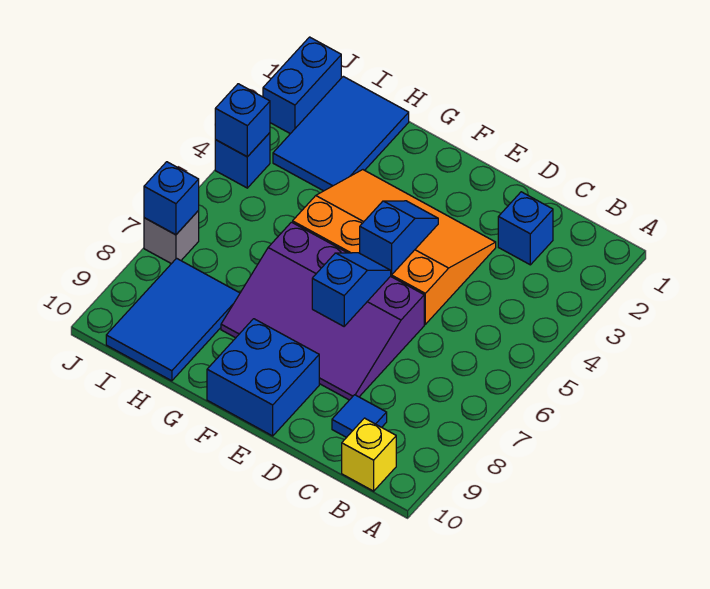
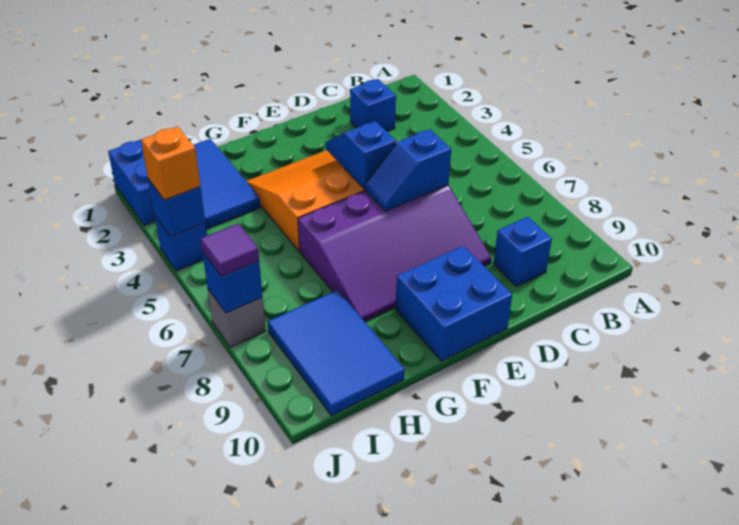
yellow brick B10 level 1 -> none
blue tile C9 level 1 -> blue brick C9 level 1
blue slope E6:E7 level 2 top 7 -> blue slope D6:E6 level 2 top D
none -> orange brick J4 level 3
none -> purple tile J7 level 3

